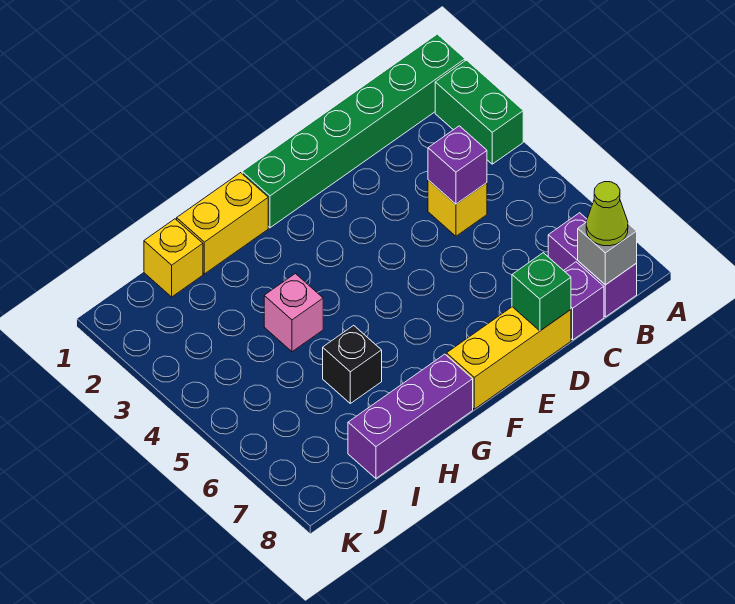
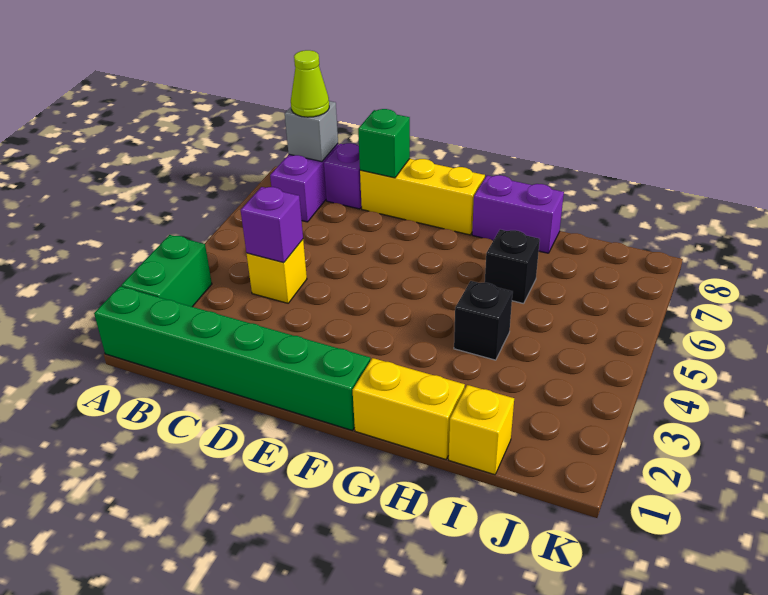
purple brick G8:I8 level 1 -> purple brick G8:H8 level 1
pink brick H4 level 1 -> black brick H4 level 1

